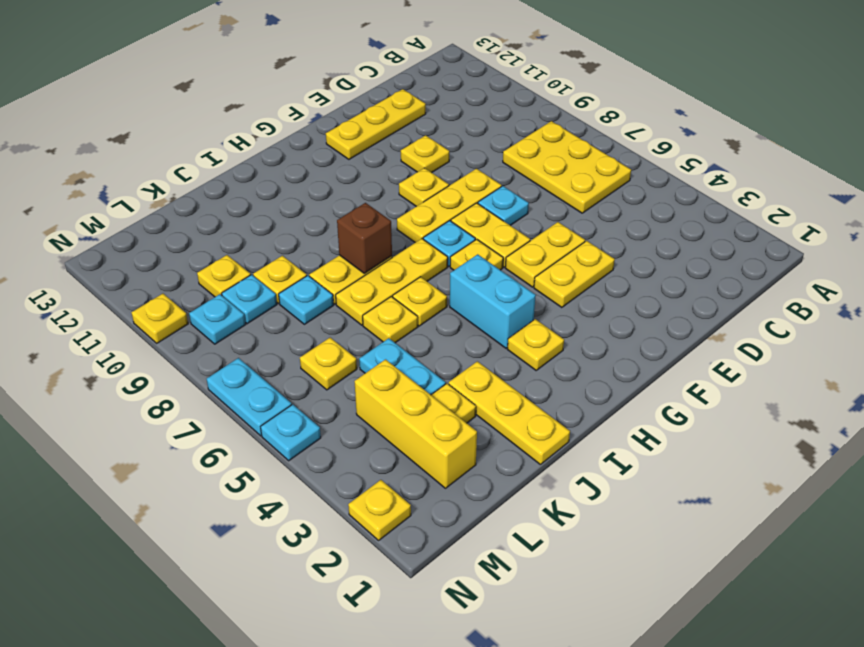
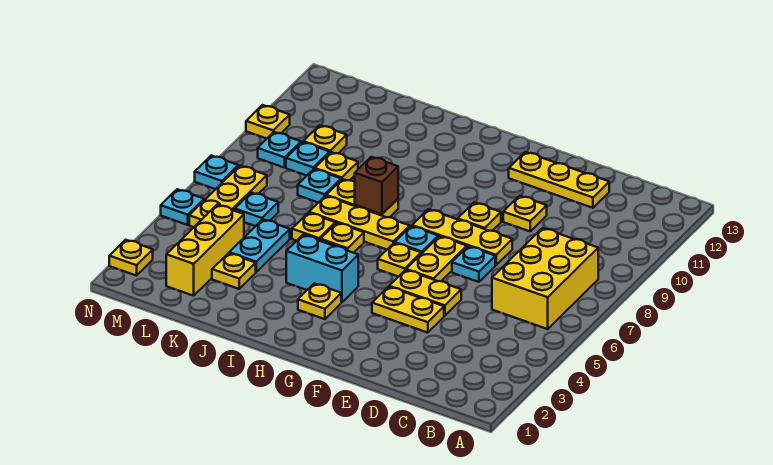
yellow plate B6:C8 level 1 -> yellow brick B6:C8 level 1
cyan brick H4:H5 level 1 -> cyan brick H4:I4 level 1
yellow plate J1:J3 level 1 -> yellow plate M5:M7 level 1
yellow plate L6 level 1 -> cyan plate L6 level 1
cyan plate N6:N7 level 1 -> cyan plate N7 level 1

